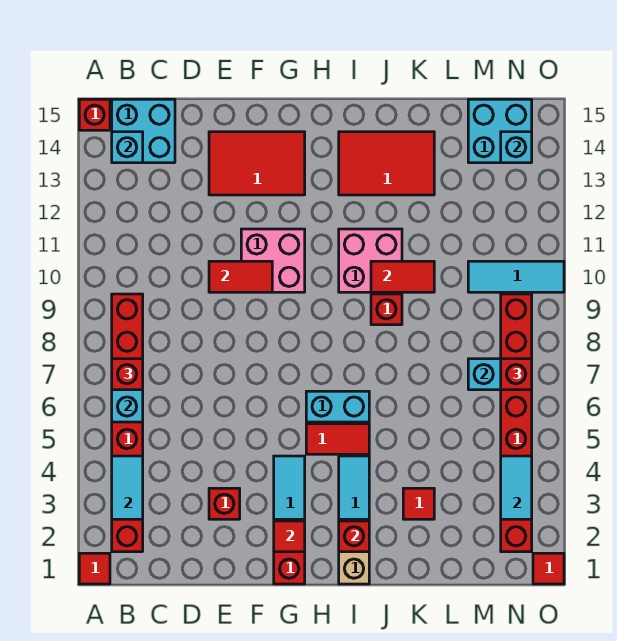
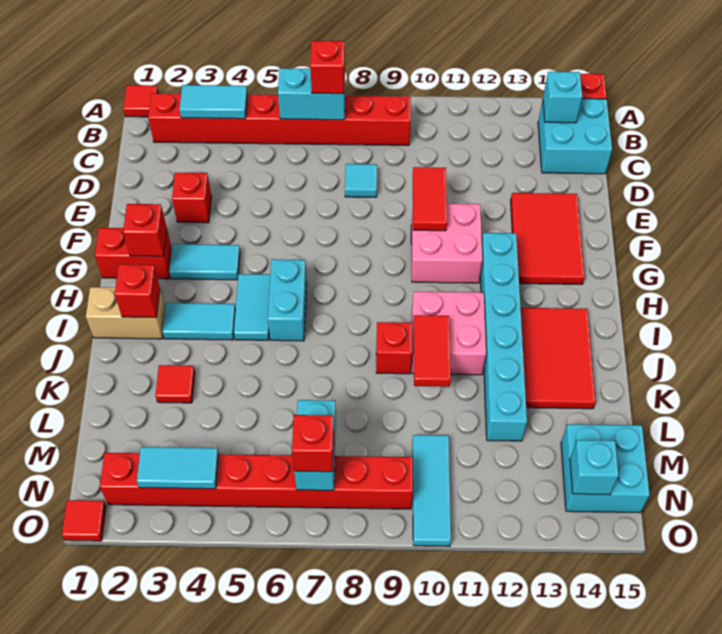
none -> cyan tile D8 level 1
red tile G2 level 2 -> red brick G2 level 2
none -> cyan brick G12:L12 level 1
red tile H5:I5 level 1 -> cyan tile H5:I5 level 1

